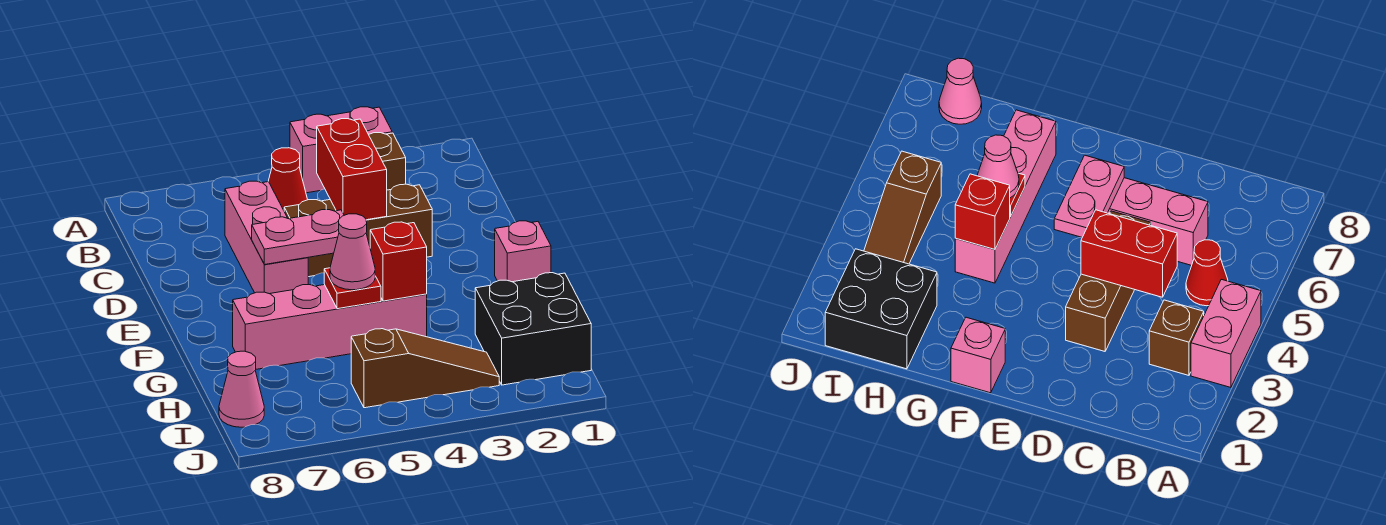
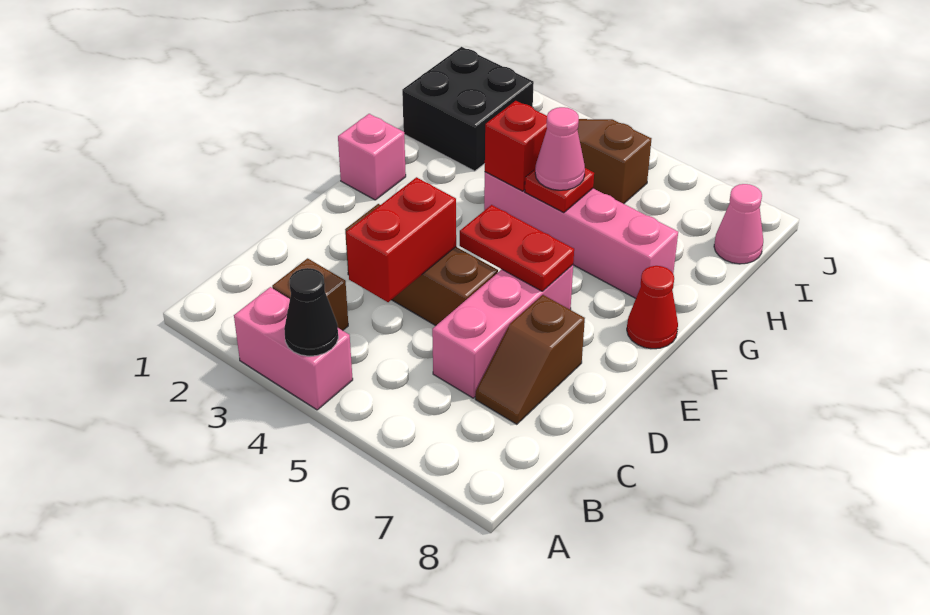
none -> black cone A4 level 2
red cone B5 level 1 -> red cone F8 level 1
none -> brown slope C7:D7 level 1 top D
pink plate E5:E6 level 2 -> red plate E5:E6 level 2

